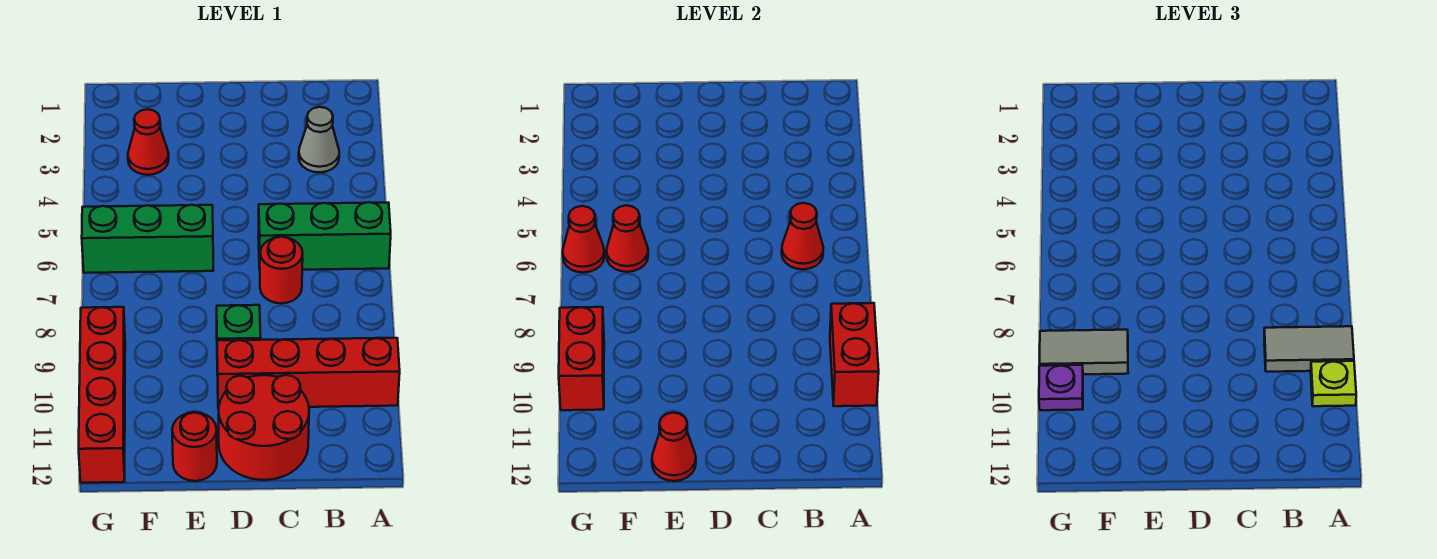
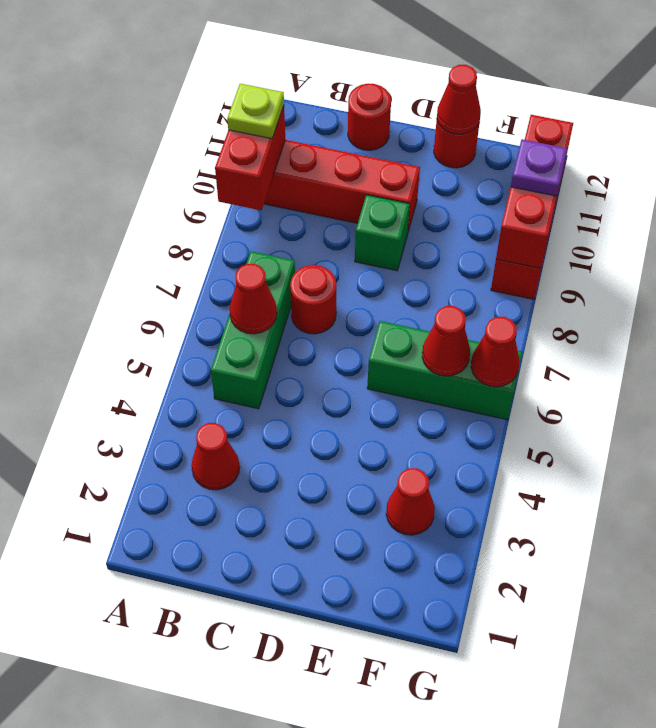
green brick A6:C6 level 1 -> green brick B5:B7 level 1
grey tile A9:B9 level 3 -> none
grey cone B3 level 1 -> red cone B3 level 1
red round brick C11:D12 level 1 -> red round brick C12 level 1
grey tile F9:G9 level 3 -> none

